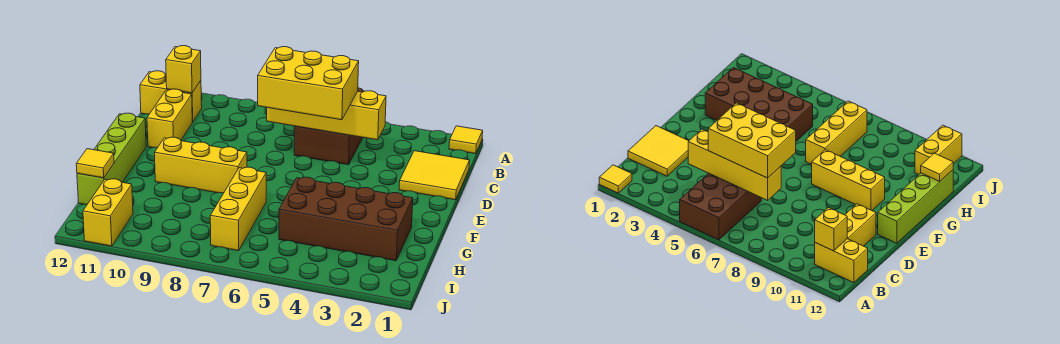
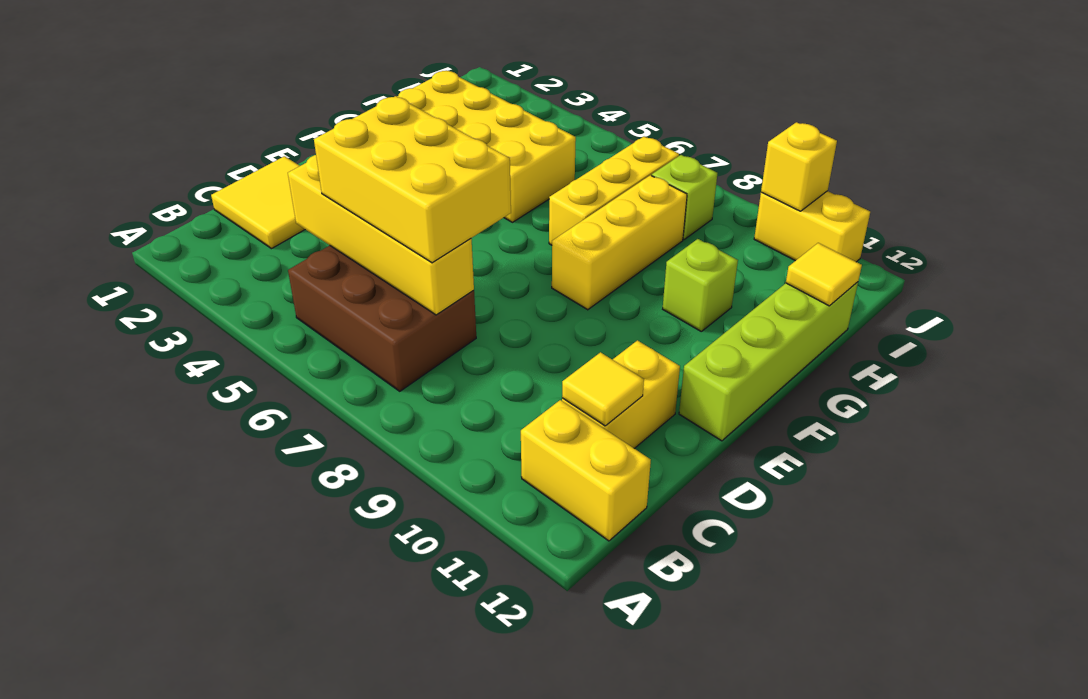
yellow tile A1 level 1 -> yellow tile C11 level 2
brown brick A5:C6 level 1 -> brown brick B5:C7 level 1
yellow brick B11 level 2 -> yellow brick J10 level 2
yellow brick F8:F10 level 1 -> yellow brick F8:H8 level 1
brown brick G2:H5 level 1 -> yellow brick G2:H5 level 1
none -> lime brick G10 level 1
none -> lime brick I8 level 1
yellow brick I11:J11 level 1 -> yellow brick J10:J11 level 1

